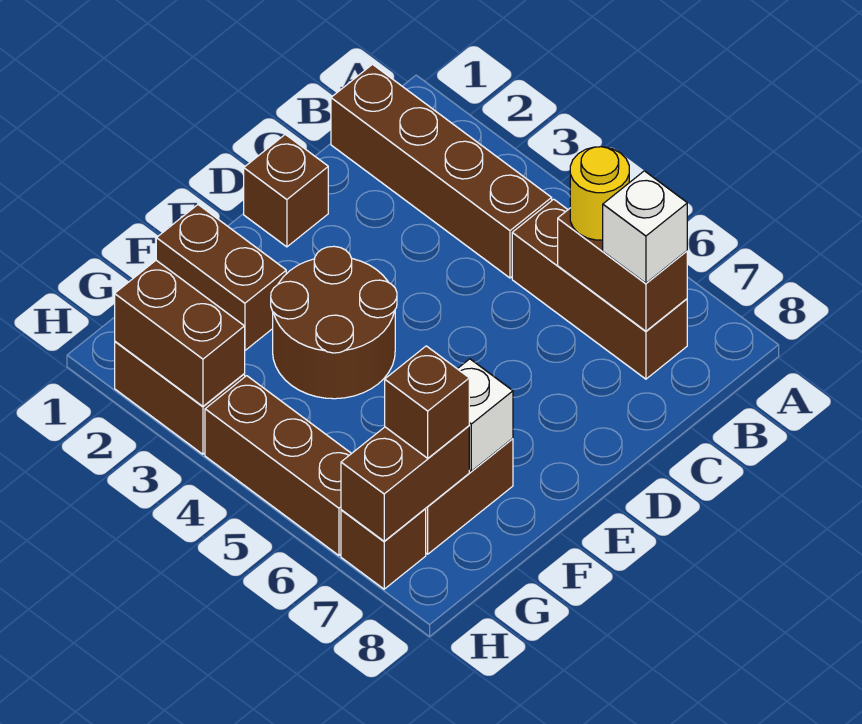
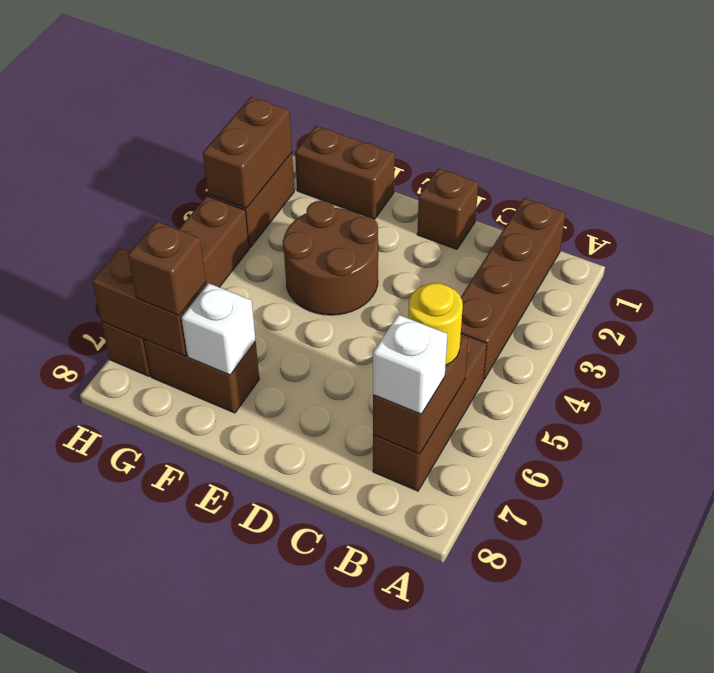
brown brick F1:F2 level 1 -> brown brick F1:G1 level 1

